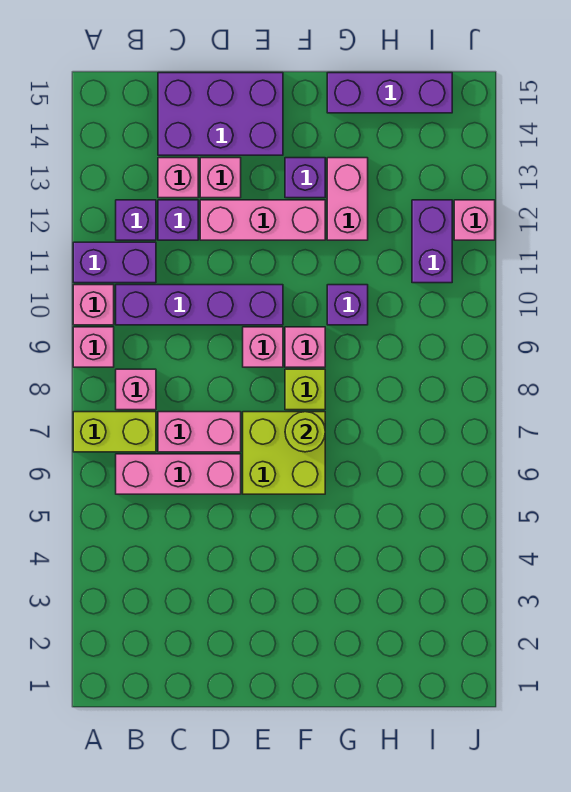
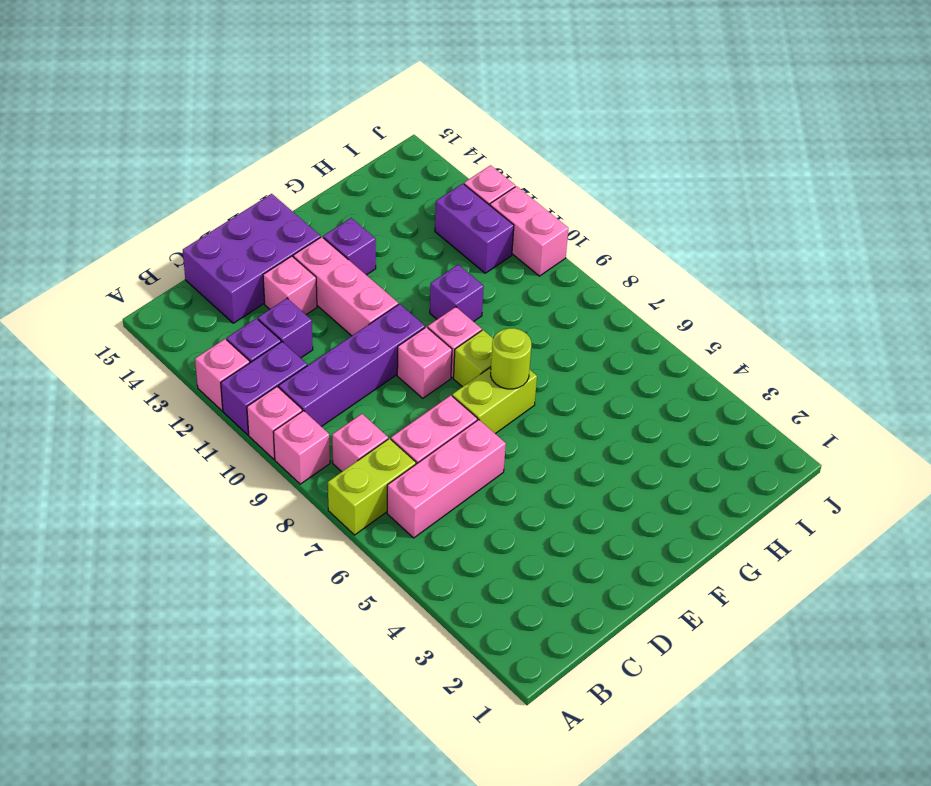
pink brick C13 level 1 -> pink brick A12 level 1
pink brick D12:F12 level 1 -> pink brick E11:E13 level 1
lime brick E6:F7 level 1 -> lime brick E7:F7 level 1
pink brick G12:G13 level 1 -> pink brick J10:J11 level 1
purple brick G15:I15 level 1 -> none

